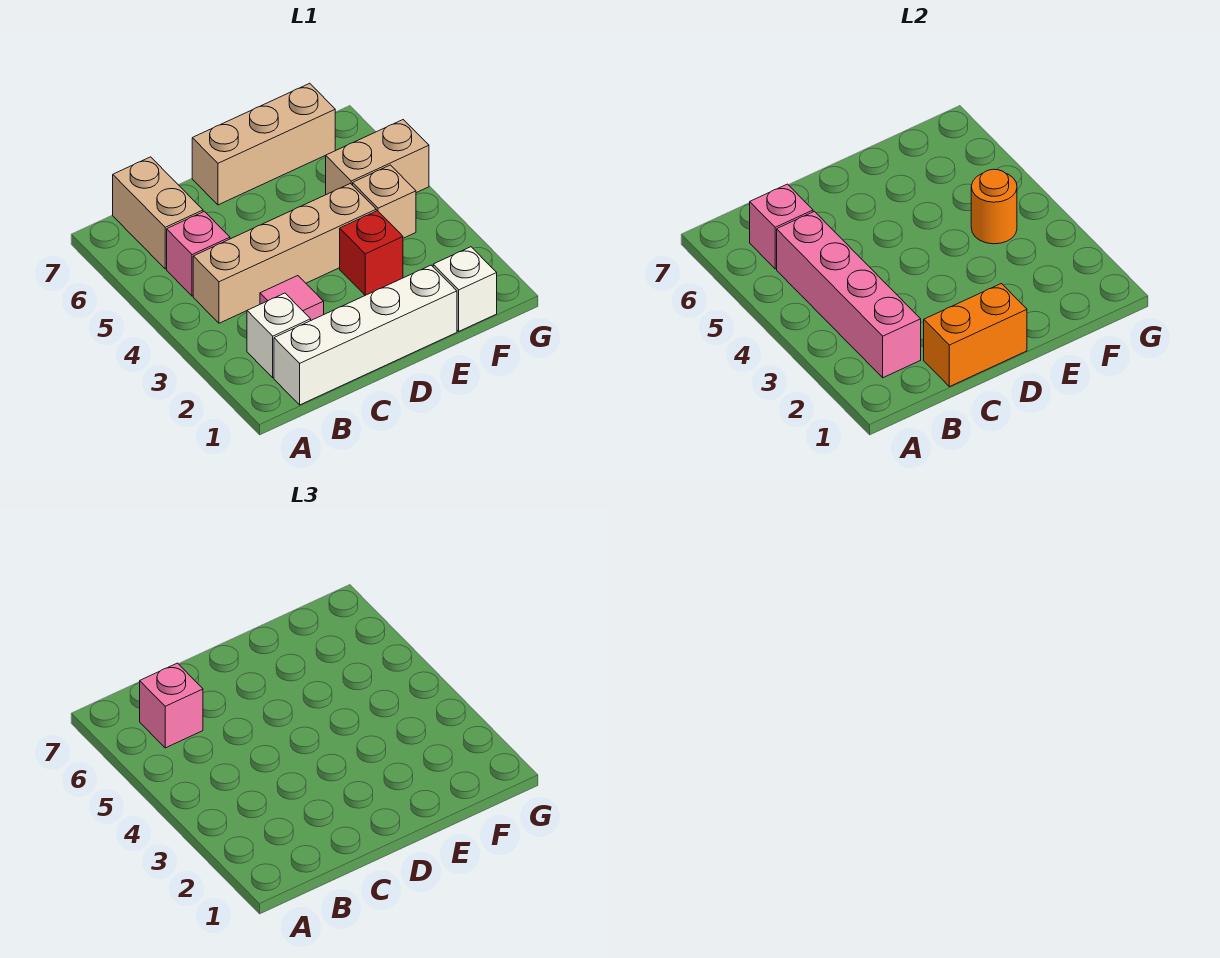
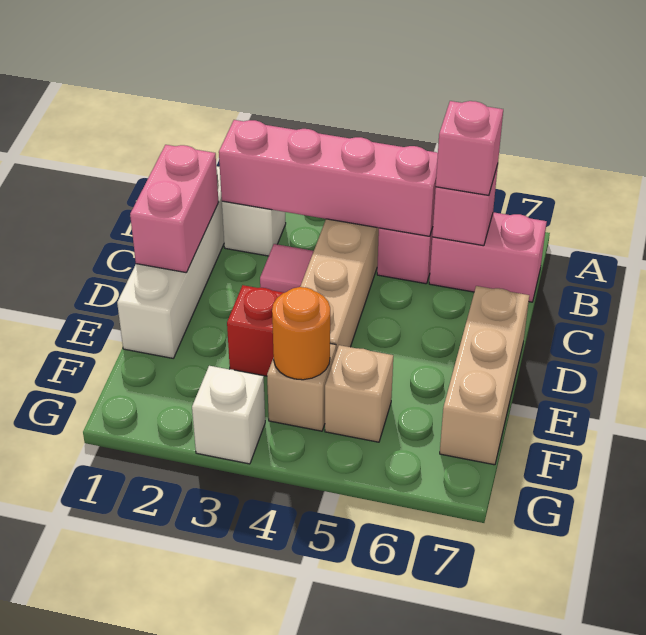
tan brick B6:B7 level 1 -> pink brick B6:B7 level 1
orange brick C1:D1 level 2 -> pink brick C1:D1 level 2
white brick F1 level 1 -> white brick G3 level 1
tan brick F5:G5 level 1 -> tan brick F5 level 1

